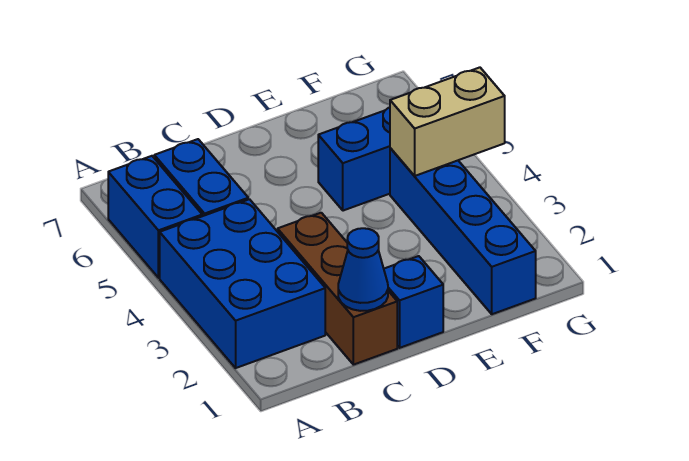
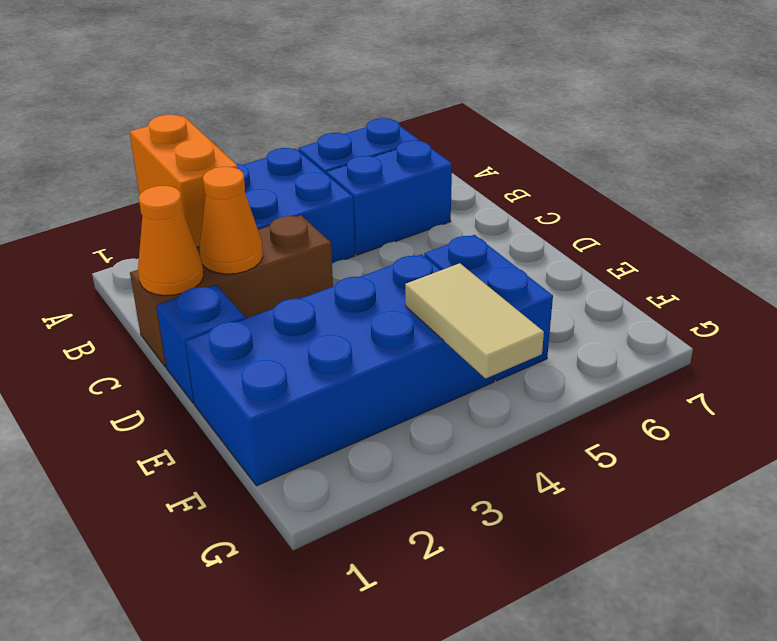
none -> orange brick A2:B2 level 2
blue cone C1 level 2 -> orange cone C1 level 2
none -> orange cone C2 level 2
blue brick F1:F4 level 1 -> blue brick E1:F4 level 1
tan brick F4:G4 level 2 -> tan tile F4:G4 level 2

